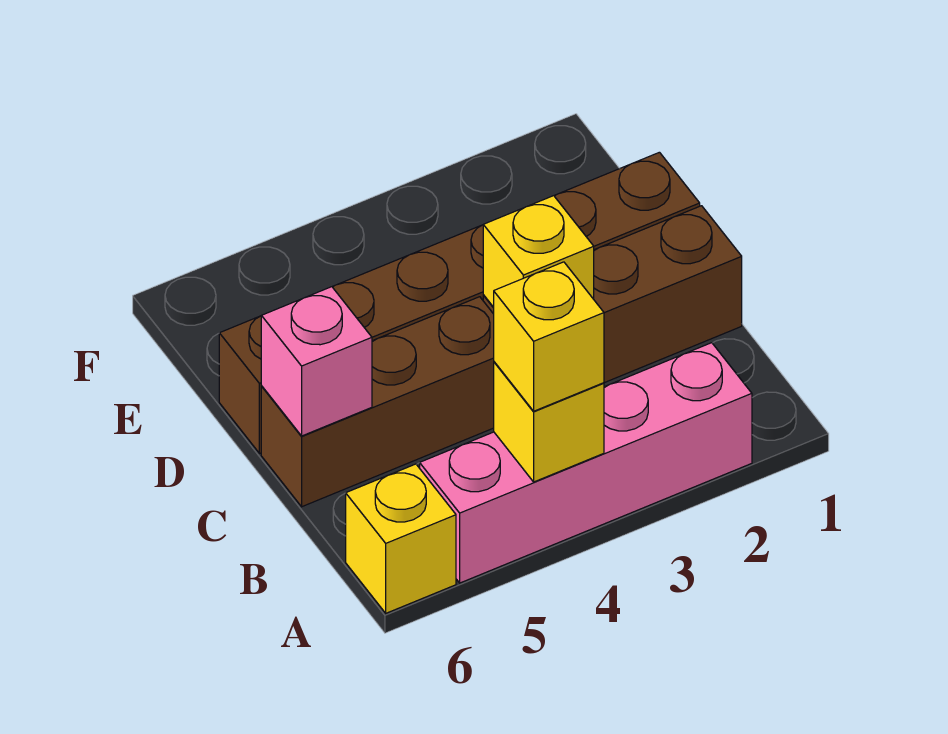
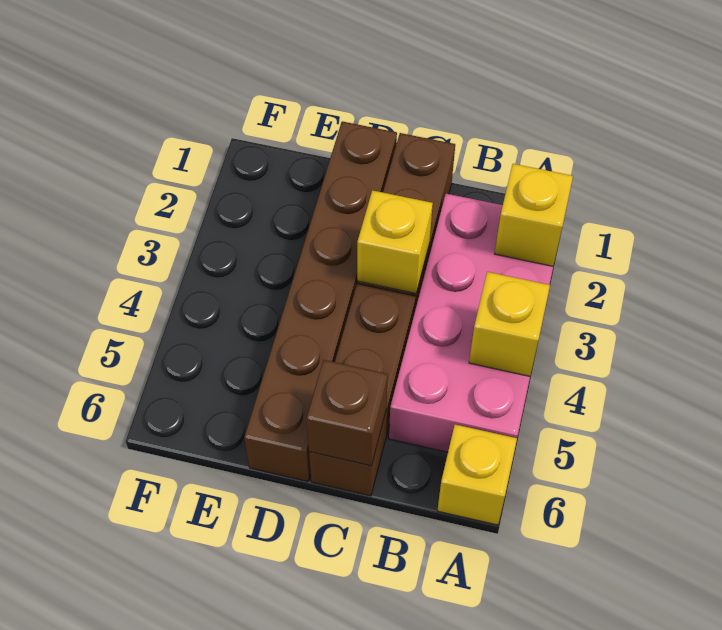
pink brick A2:A5 level 1 -> pink brick A2:B5 level 1
yellow brick A4 level 3 -> yellow brick A2 level 2
pink brick C6 level 2 -> brown brick C6 level 2

